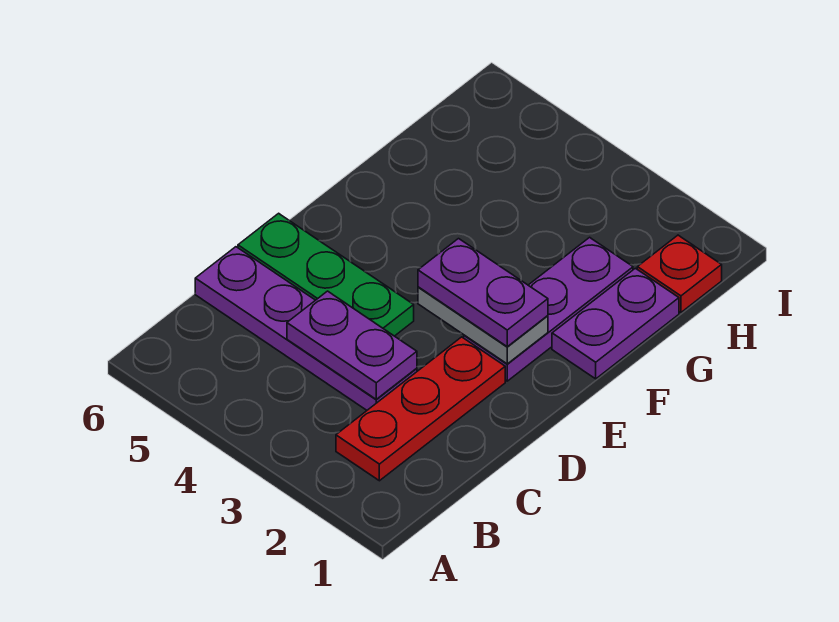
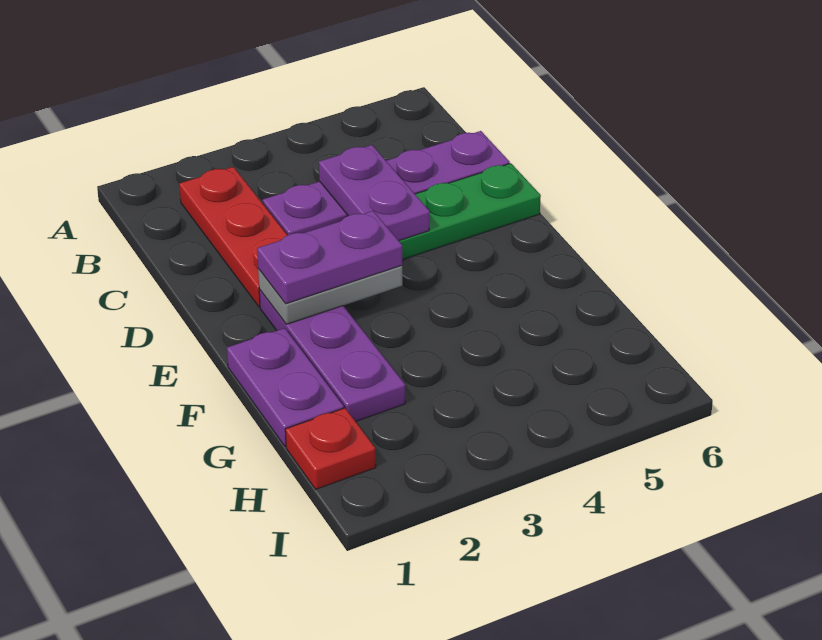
purple plate C3:C4 level 2 -> purple plate C4:D4 level 2

